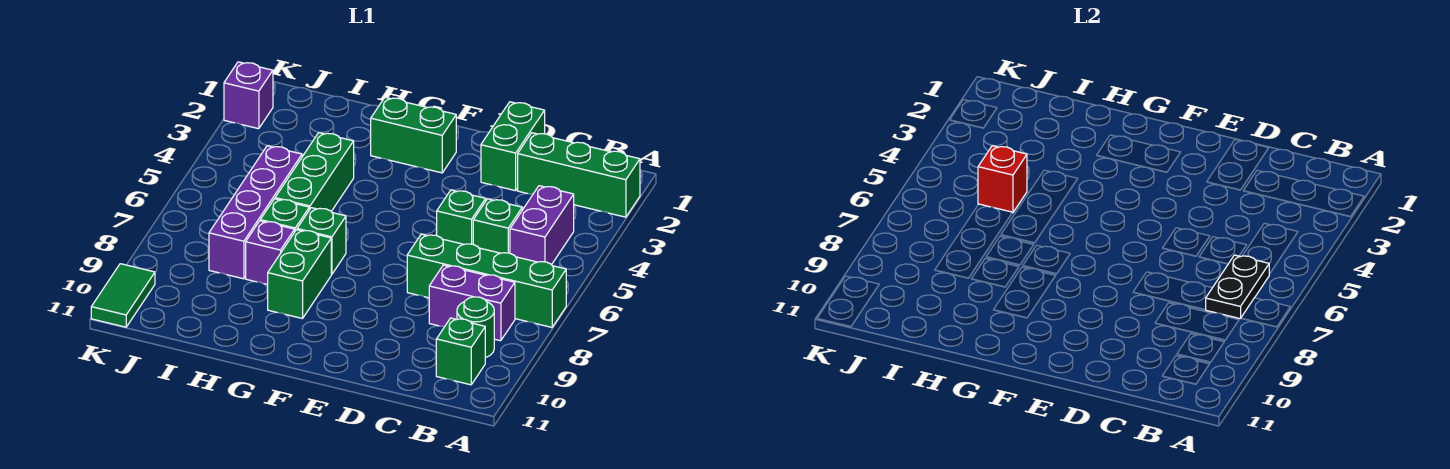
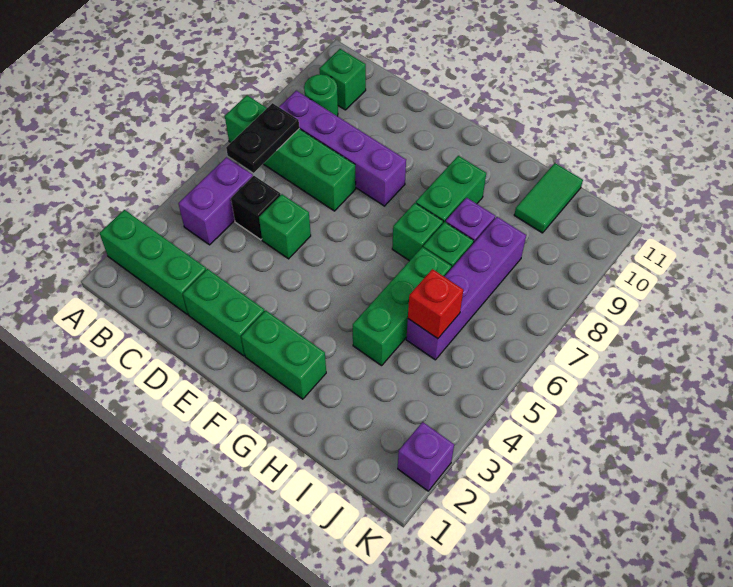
purple brick B8:C8 level 1 -> purple brick B8:E8 level 1
green brick C5 level 1 -> black brick C5 level 1
green brick D1:D2 level 1 -> green brick D2:E2 level 1
green tile K10:K11 level 1 -> green tile I10:I11 level 1

